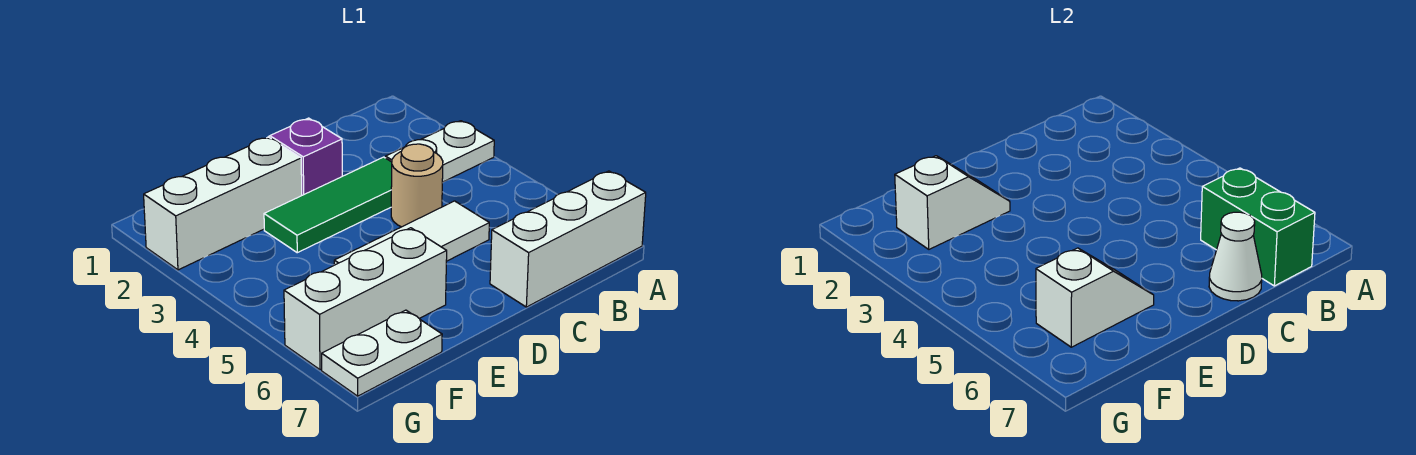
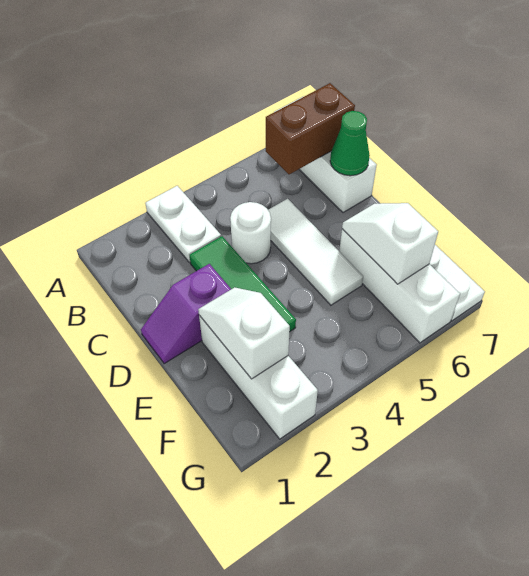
green brick B6:B7 level 2 -> brown brick B6:B7 level 2
tan round brick C4 level 1 -> white round brick C4 level 1
white cone C7 level 2 -> green cone C7 level 2

